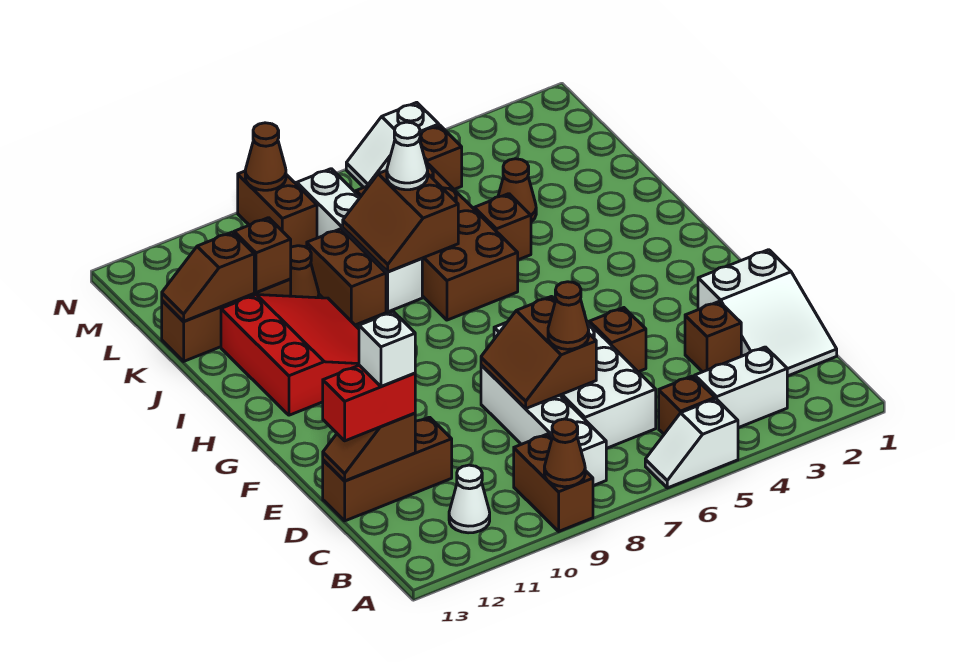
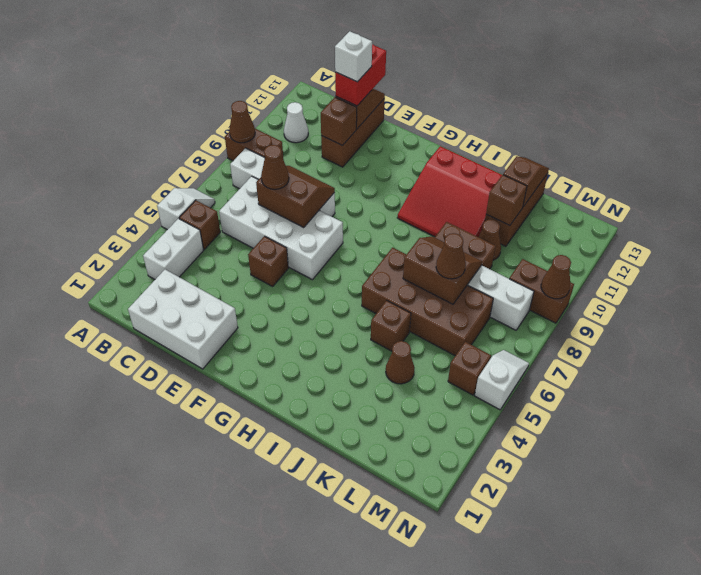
white slope C1:E2 level 1 top E -> white brick C1:E2 level 1
brown brick D3 level 1 -> brown brick D11 level 2
white cone K7 level 3 -> brown cone K7 level 3

